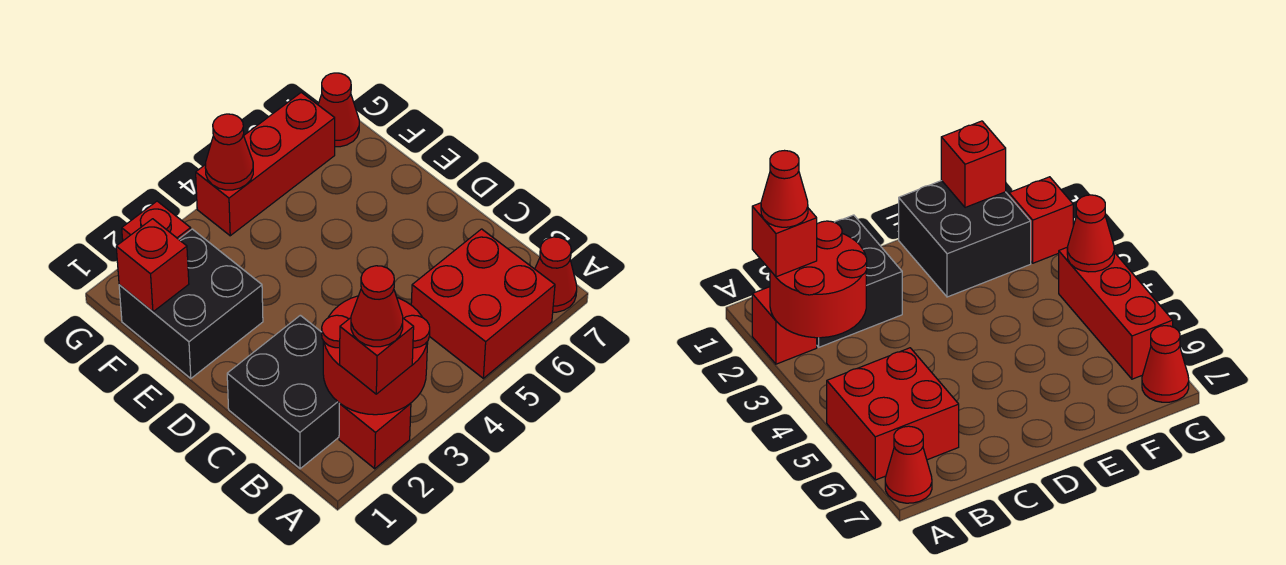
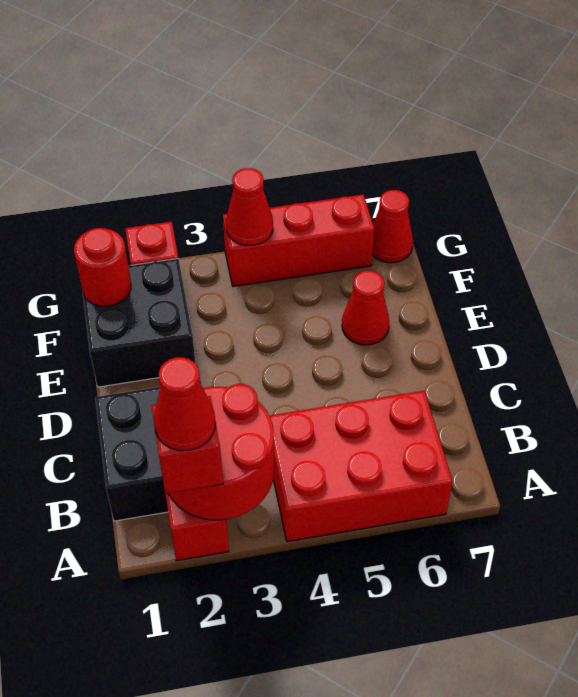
red brick A5:B6 level 1 -> red brick A4:B6 level 1
red cone A7 level 1 -> red cone E6 level 1
red brick F1 level 2 -> red round brick F1 level 2

